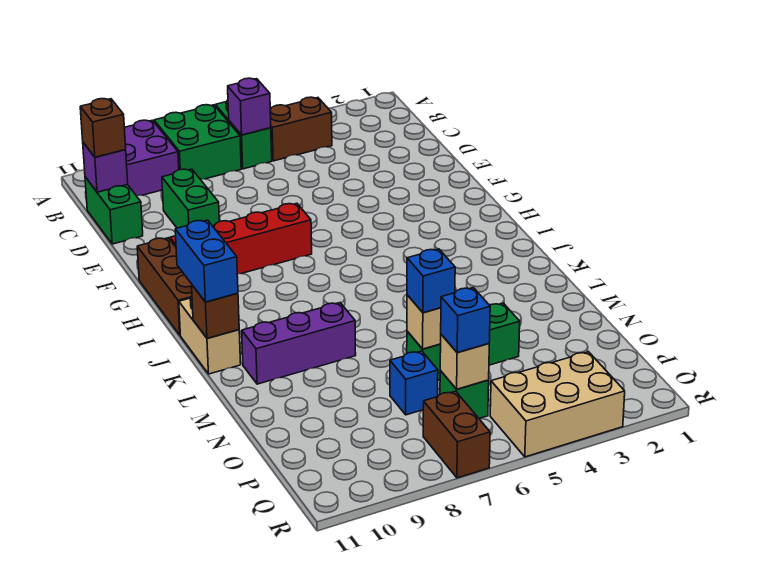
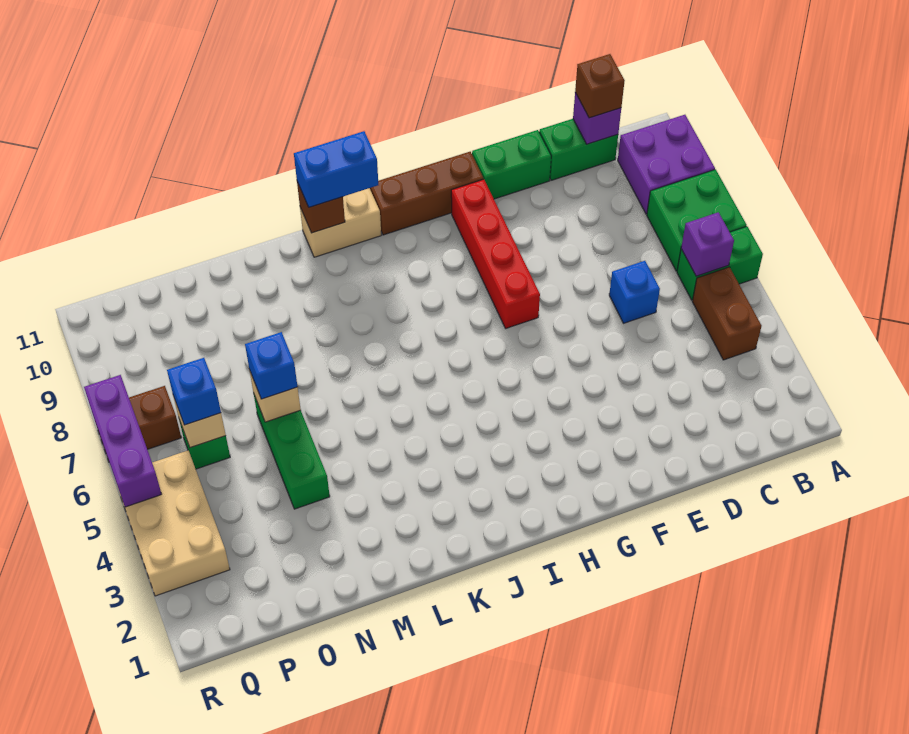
green brick D9:E9 level 1 -> green brick E11:F11 level 1
purple brick L8:L10 level 1 -> purple brick R5:R7 level 2
blue brick O7 level 1 -> blue brick D6 level 1

